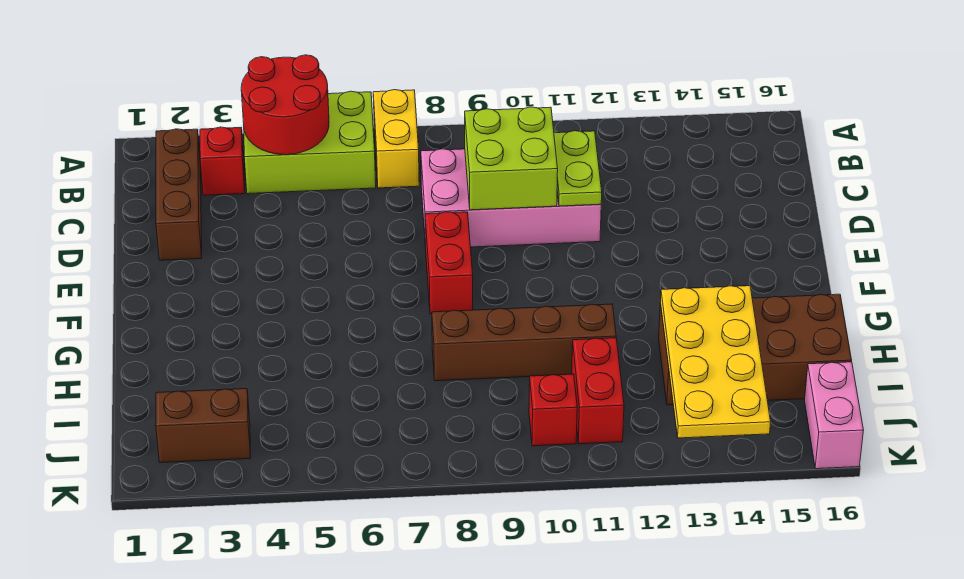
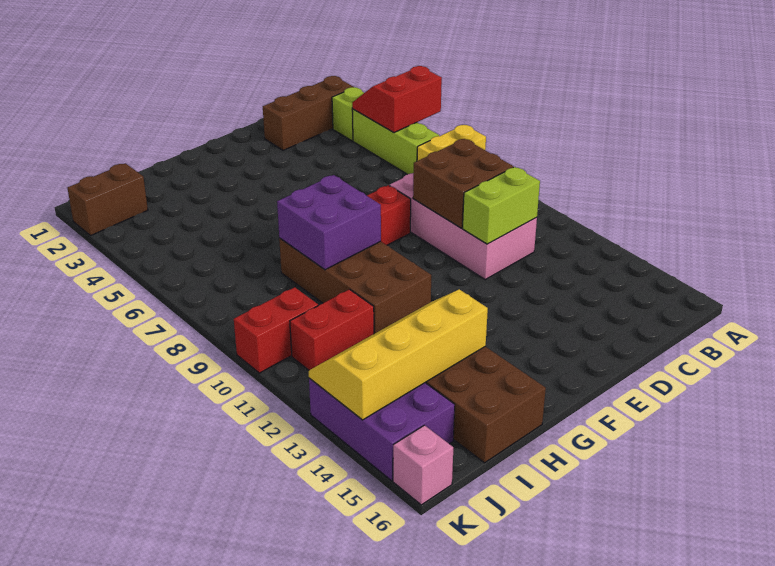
lime brick A4:B6 level 1 -> lime brick B4:B6 level 1
red round brick A4:B5 level 2 -> red slope A4:B5 level 2 top 5
red brick B3 level 1 -> lime brick B3 level 1
lime brick C9:D10 level 2 -> brown brick C9:D10 level 2
lime plate C11:D11 level 2 -> lime brick C11:D11 level 2
none -> purple brick G8:H9 level 2
brown brick H8:H11 level 1 -> brown brick G8:H11 level 1
yellow plate H13:K14 level 2 -> yellow slope H13:K14 level 2 top 14
brown brick J2:J3 level 1 -> brown brick J2:K2 level 1
red brick J10 level 1 -> red brick J10:K10 level 1
none -> purple brick J13:K15 level 1
pink brick J16:K16 level 1 -> pink brick K16 level 1

